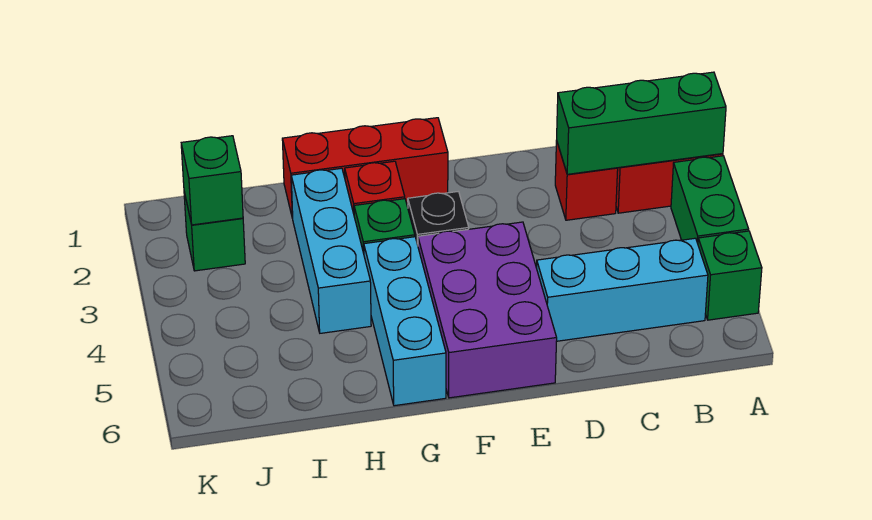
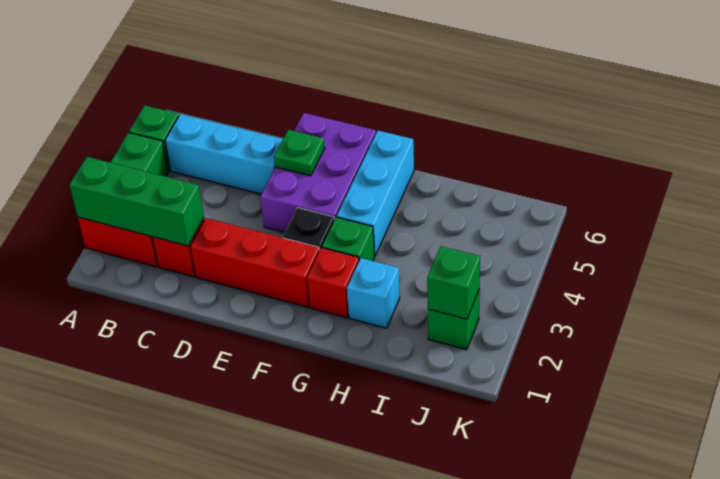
none -> green plate E5 level 2
red brick F1:H1 level 1 -> red brick D2:F2 level 1
cyan brick H2:H4 level 1 -> cyan brick H2 level 1

